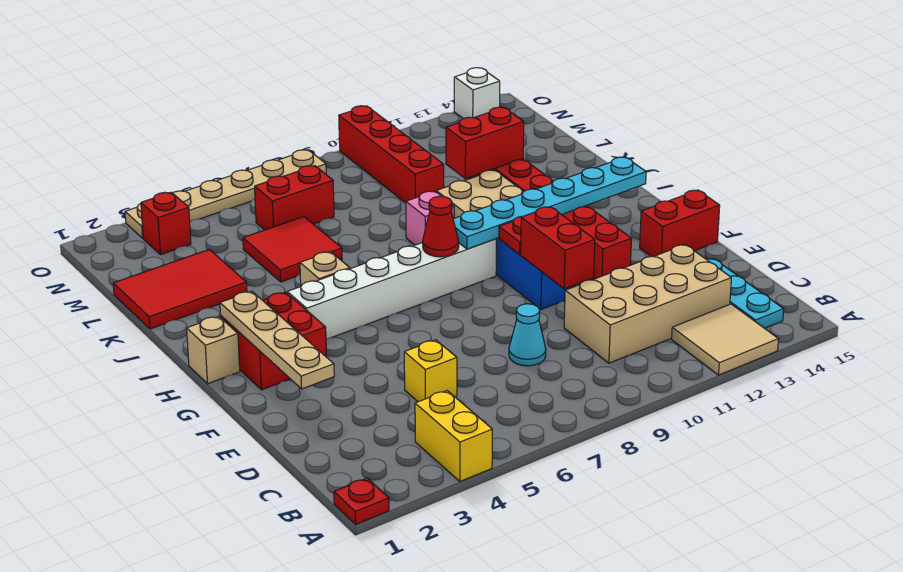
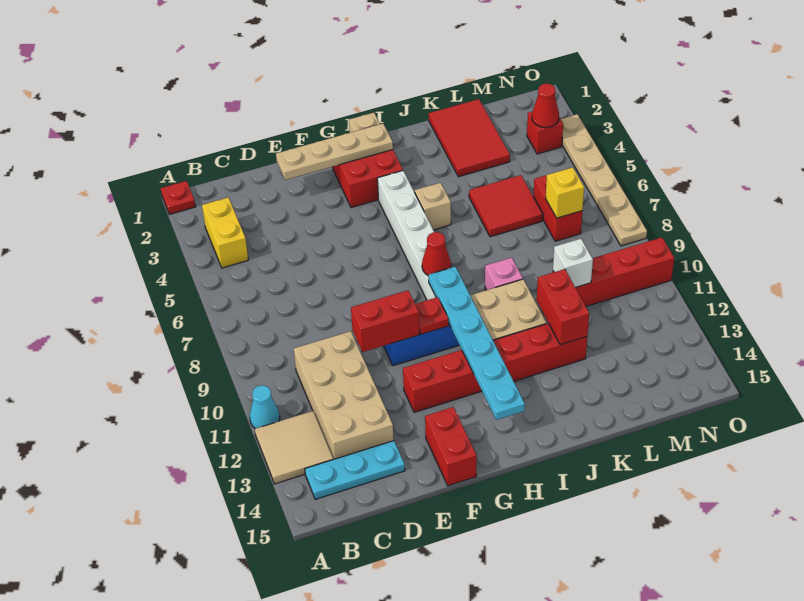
yellow brick A4:B4 level 1 -> yellow brick B3:B4 level 1
yellow brick D5 level 1 -> yellow brick M7 level 2
cyan cone D8 level 1 -> cyan cone A11 level 1
none -> red cone N3 level 2
white brick O14 level 1 -> white brick L10 level 2

